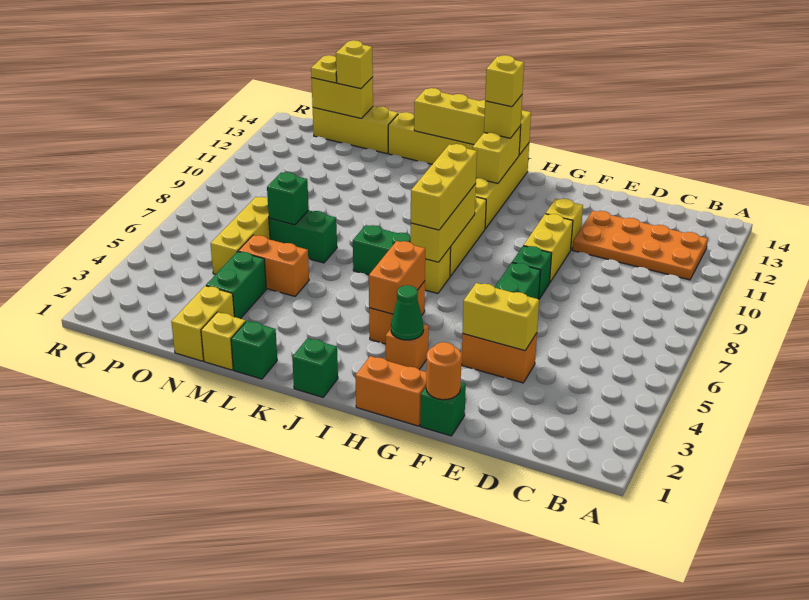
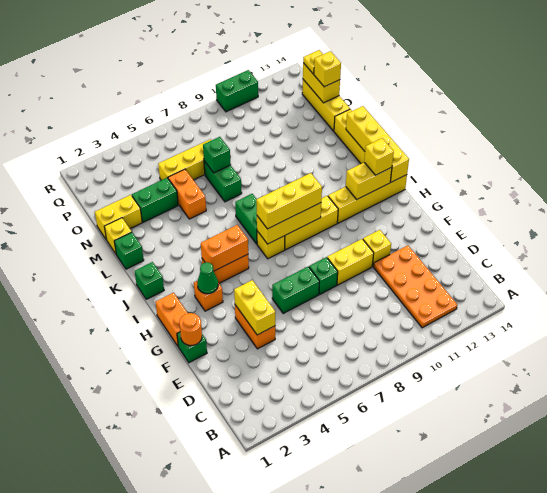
yellow brick I13 level 4 -> none
none -> green brick R10:R11 level 1

